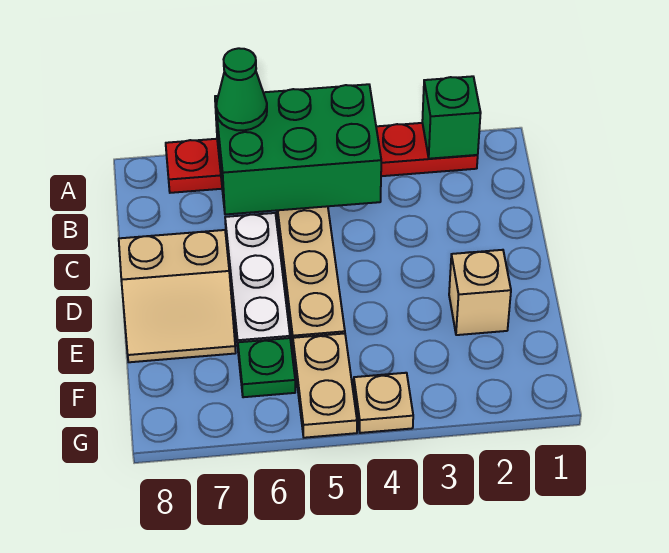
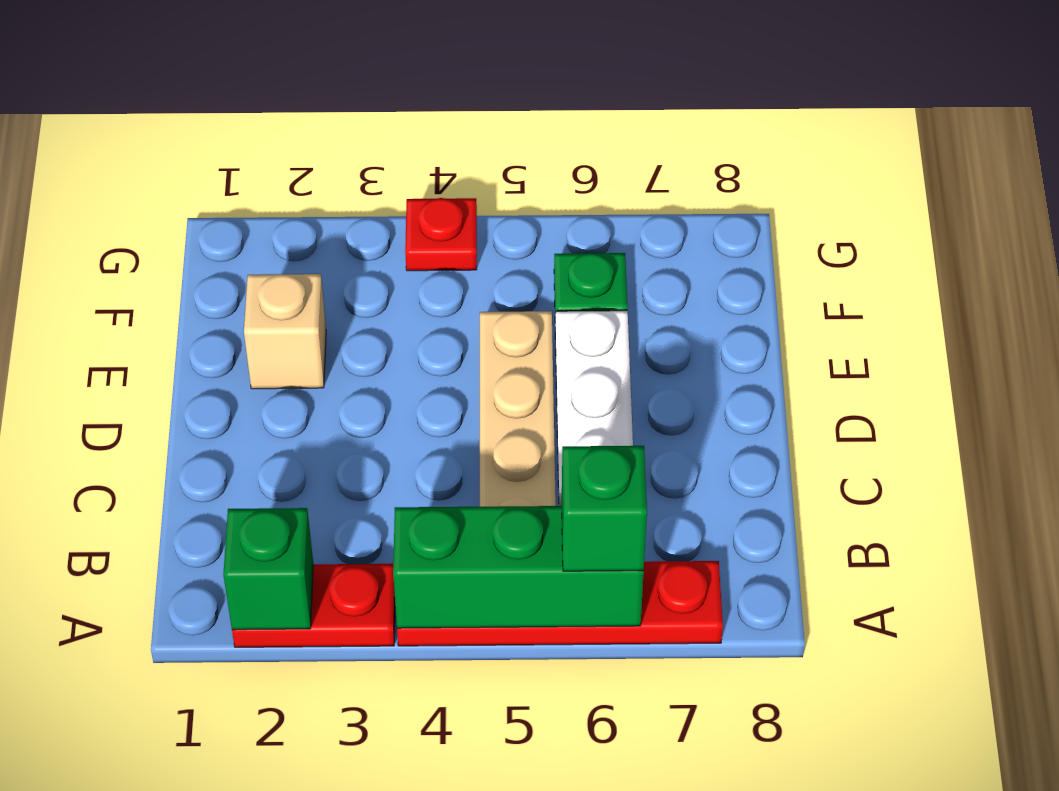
green brick A4:B6 level 2 -> green brick A4:A6 level 2
green cone A6 level 3 -> green brick A6 level 3
tan slope D7:E8 level 1 top D -> none
tan plate F5:G5 level 1 -> none
tan plate G4 level 1 -> red plate G4 level 1

